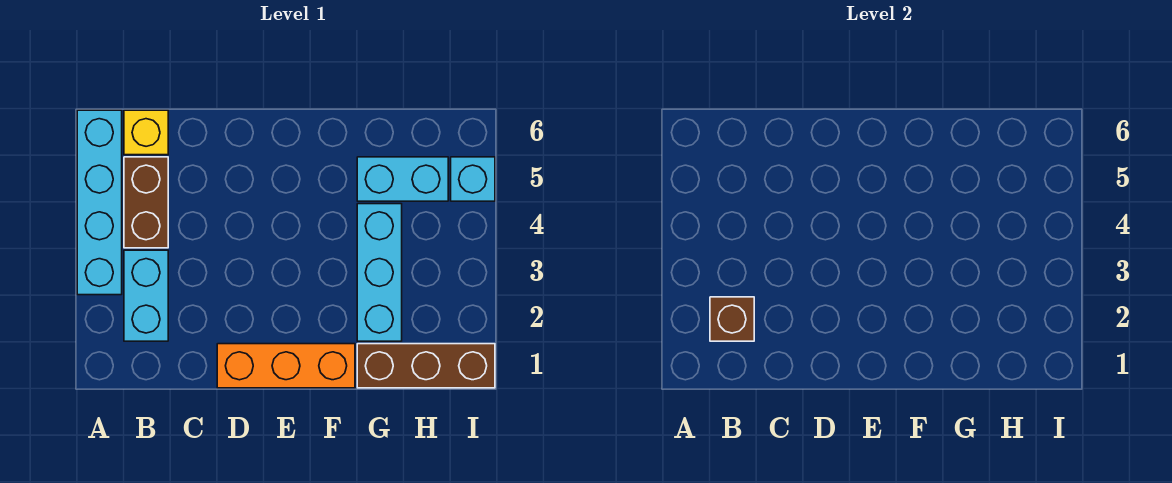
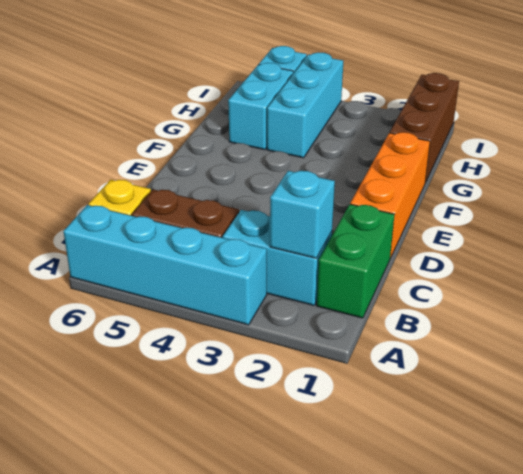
none -> green brick B1:C1 level 1
brown brick B2 level 2 -> cyan brick B2 level 2
cyan brick G2:G4 level 1 -> cyan brick G4:I4 level 1

